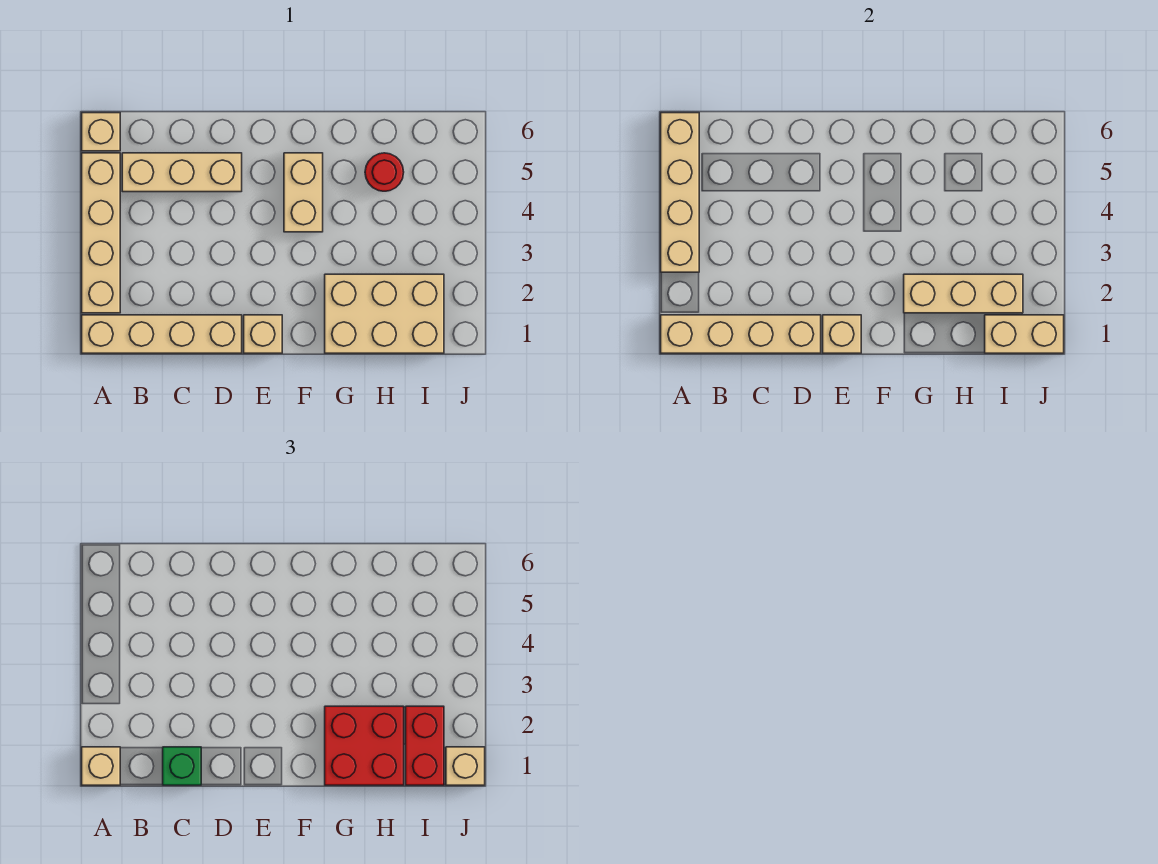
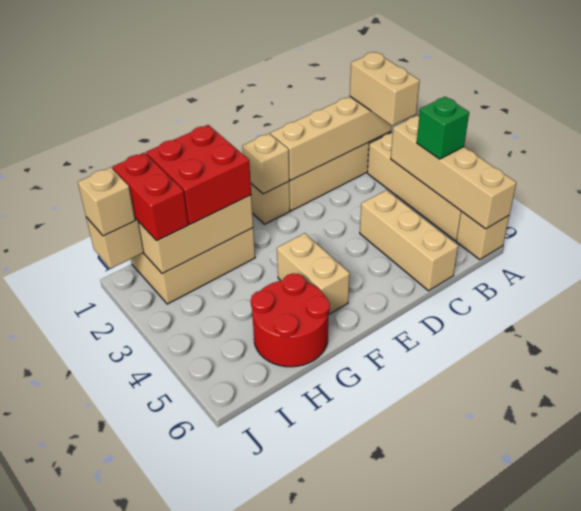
tan brick A1 level 3 -> tan brick A1:A2 level 3
tan brick B5:D5 level 1 -> tan brick C4:C6 level 1
green brick C1 level 3 -> green brick A4 level 3
red round brick H5 level 1 -> red round brick G5:H6 level 1

